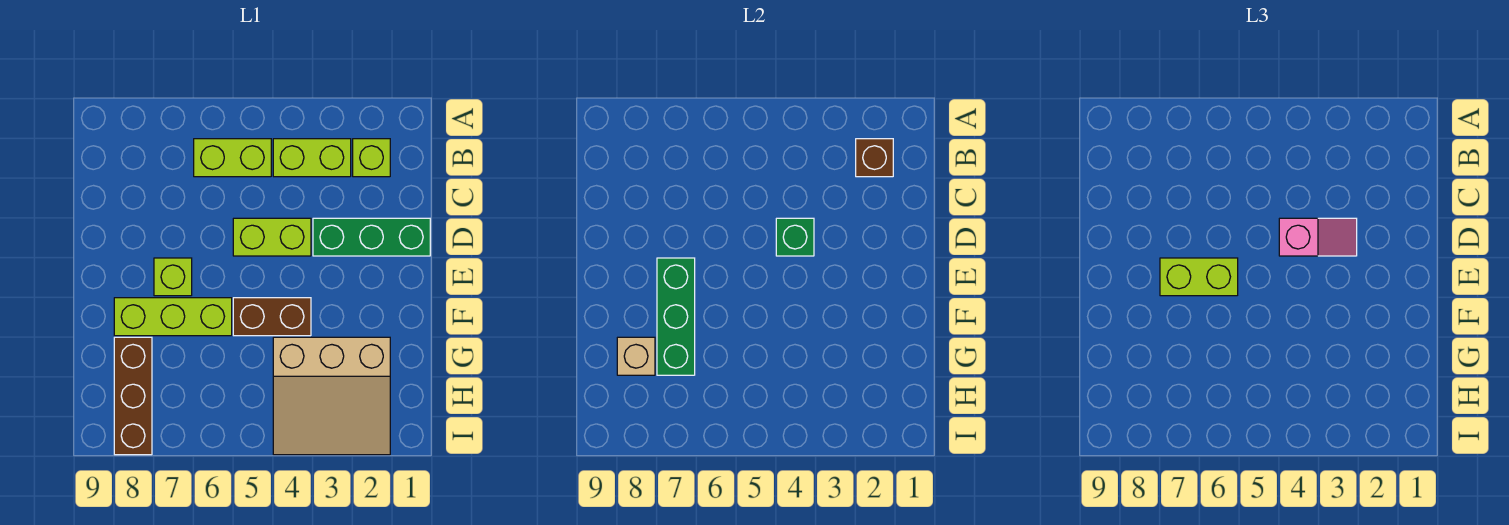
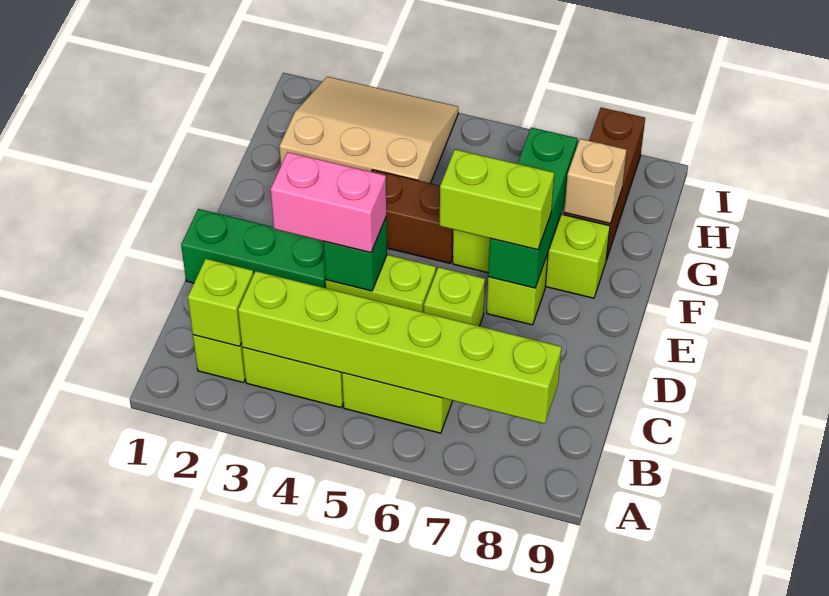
brown brick B2 level 2 -> lime brick B2 level 2
none -> lime brick B3:B8 level 2
pink slope D3:D4 level 3 top 4 -> pink brick D3:D4 level 3
none -> lime brick D6 level 1

